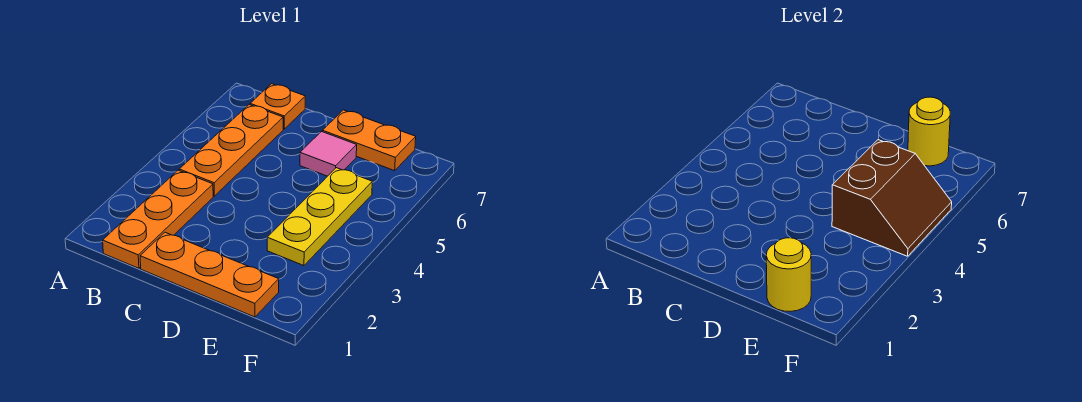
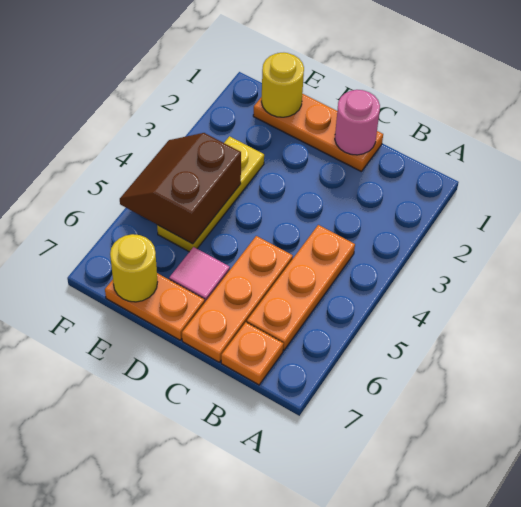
orange plate B1:B3 level 1 -> orange plate C5:C7 level 1
none -> pink round brick C1 level 2

